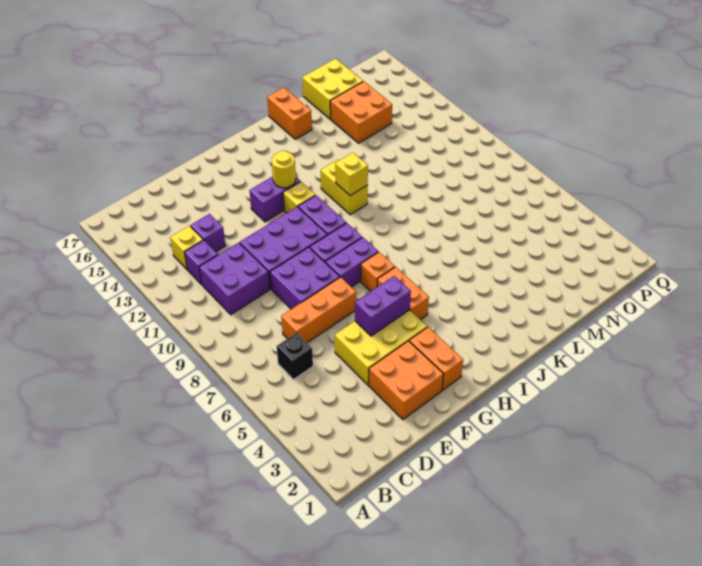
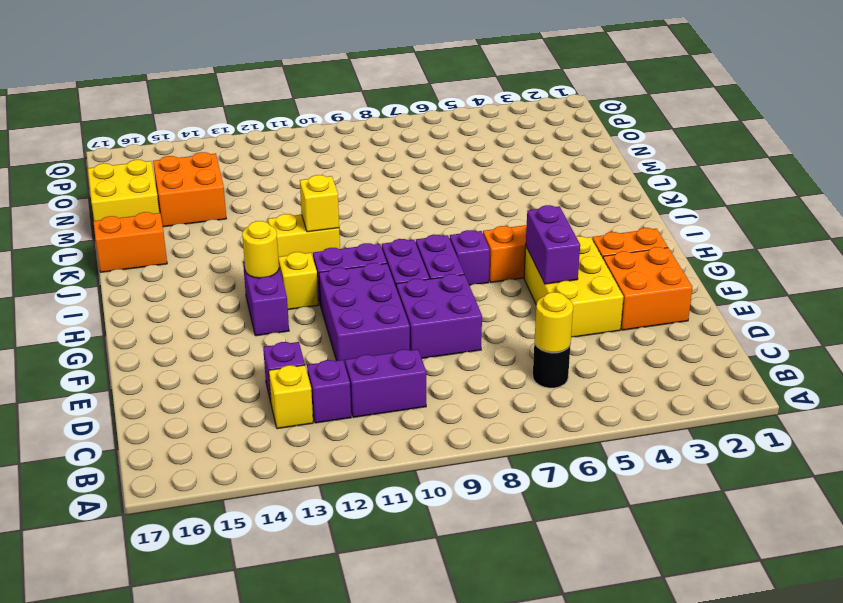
black brick C6 level 1 -> black round brick C6 level 1
none -> yellow round brick C6 level 2
purple brick C10:D11 level 1 -> purple brick C10:C11 level 1
orange brick D7:F7 level 1 -> none
orange brick H7 level 1 -> purple brick H7 level 1

